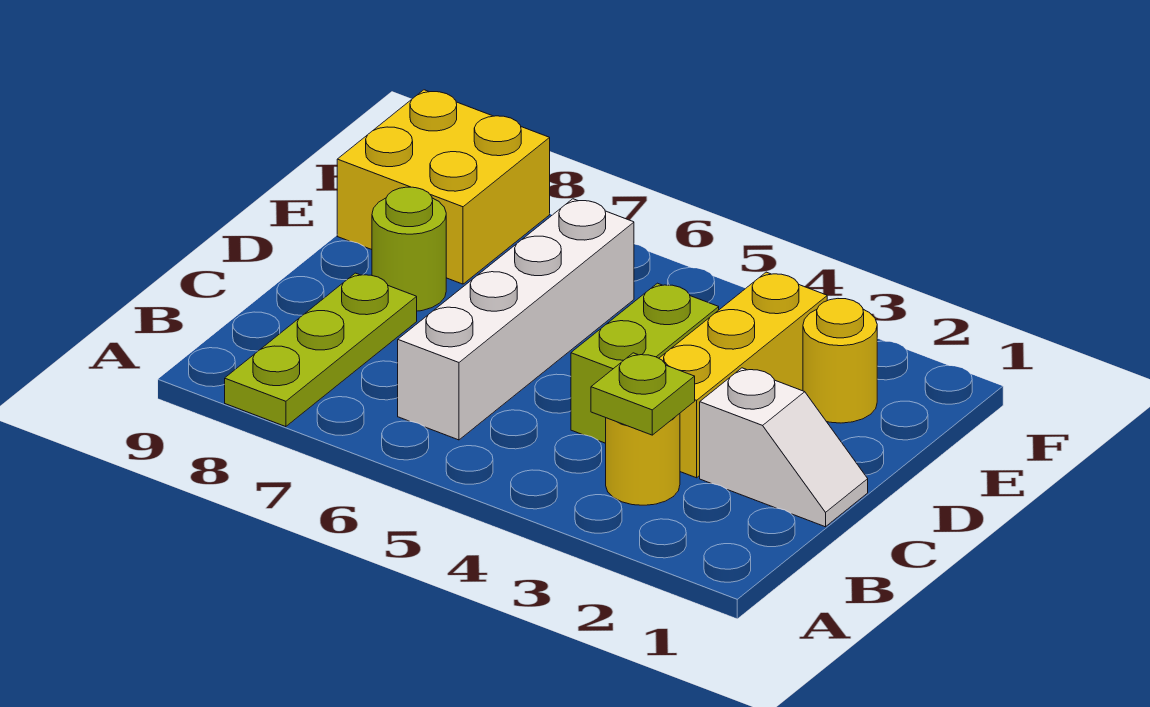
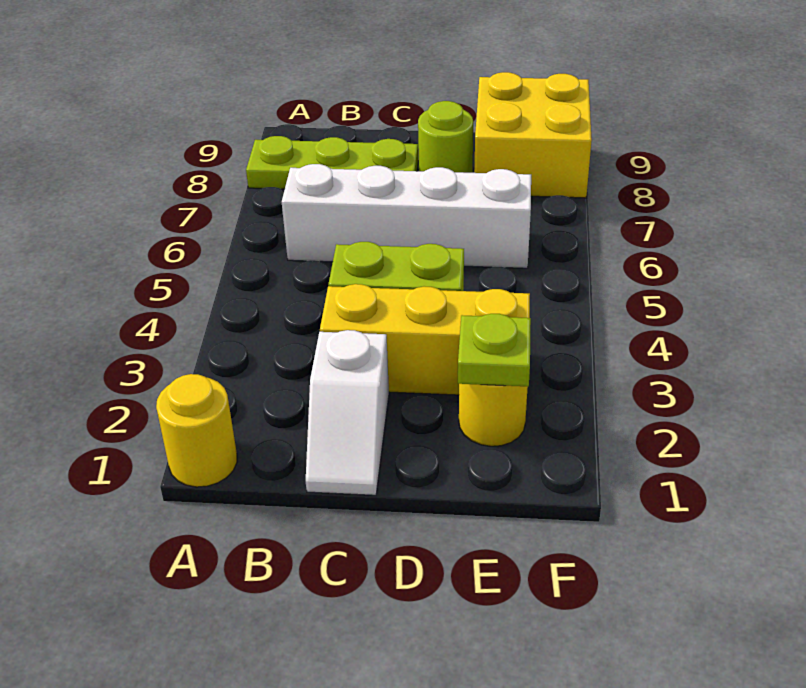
yellow round brick B3 level 1 -> yellow round brick A1 level 1
lime plate B3 level 2 -> lime plate E2 level 2

